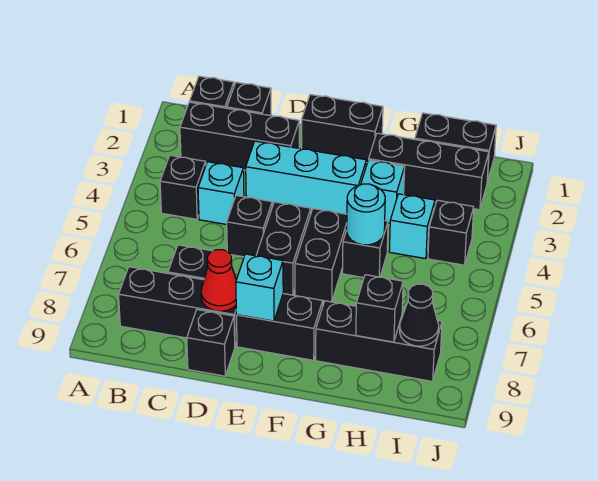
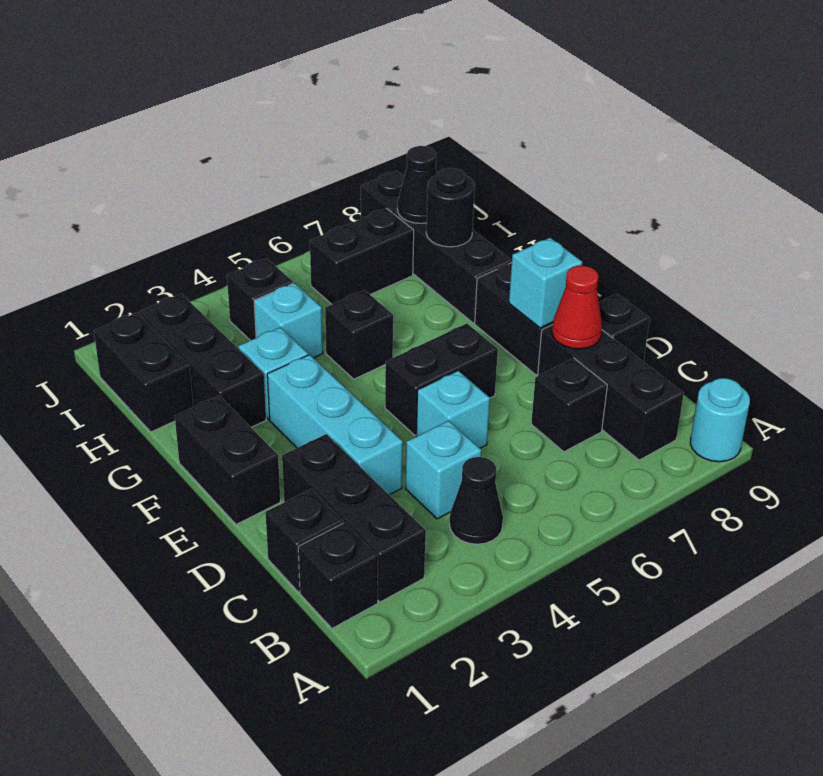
black brick B4 level 1 -> black cone B4 level 1
black brick D5 level 1 -> cyan brick D5 level 1
black brick F5:F6 level 1 -> black brick I6:I7 level 1
cyan round brick G5 level 2 -> cyan round brick A9 level 1
black brick G8:I8 level 1 -> black brick G8:J8 level 1
black brick H8 level 2 -> black round brick H8 level 2

